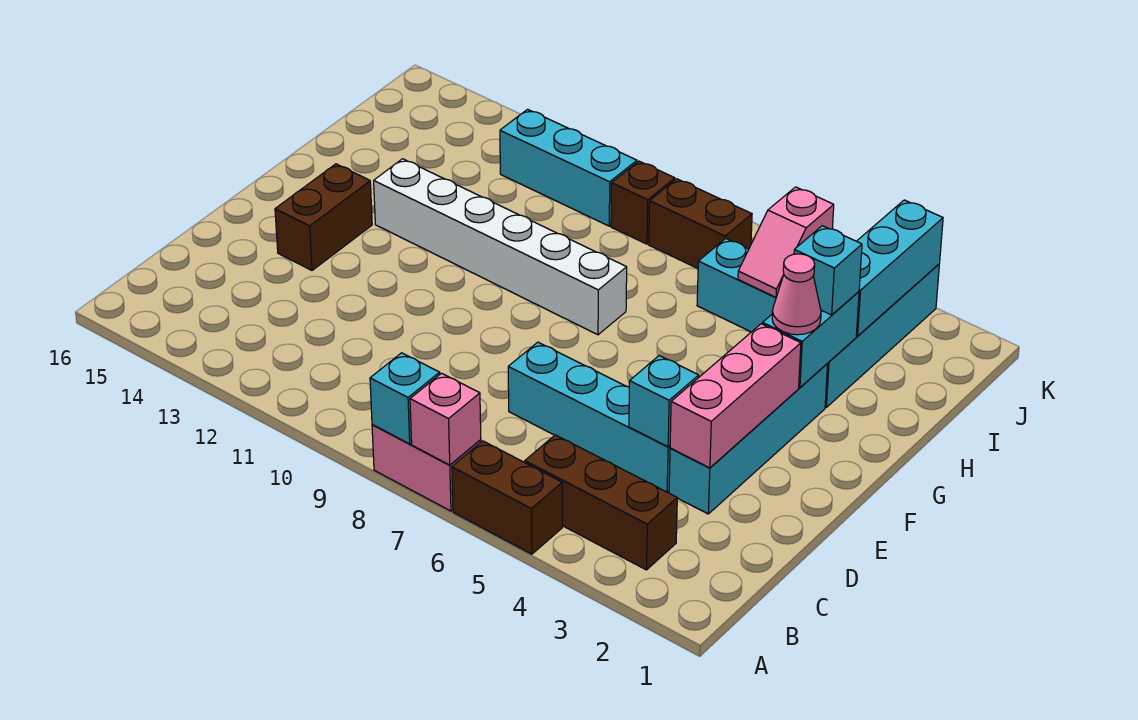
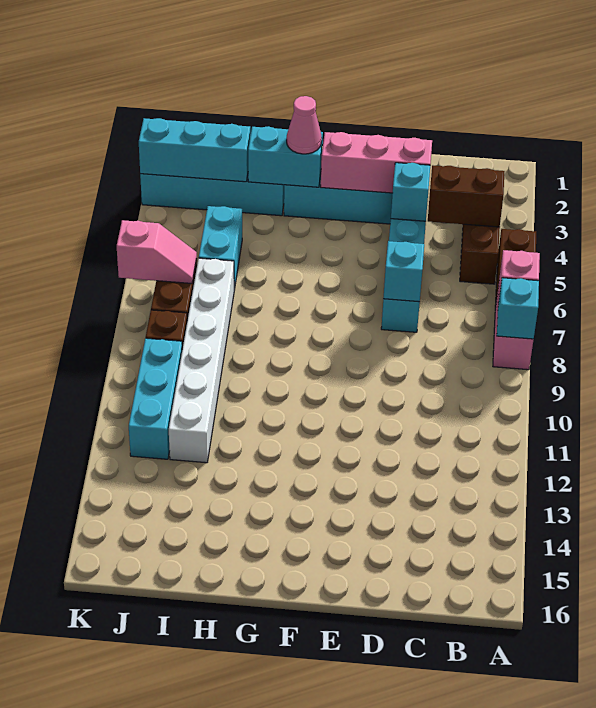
brown brick E14:F14 level 1 -> brown brick B4:C4 level 2
white brick G8:G13 level 1 -> white brick I7:I12 level 1
cyan brick H3 level 3 -> cyan brick D7 level 2
pink slope I5:J5 level 2 top J -> pink slope J7:K7 level 2 top K

